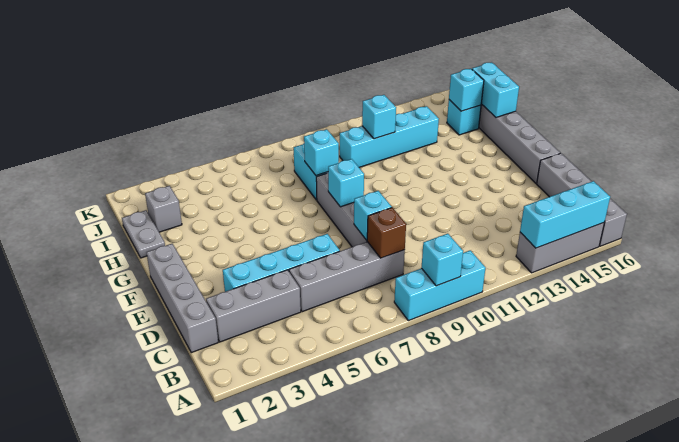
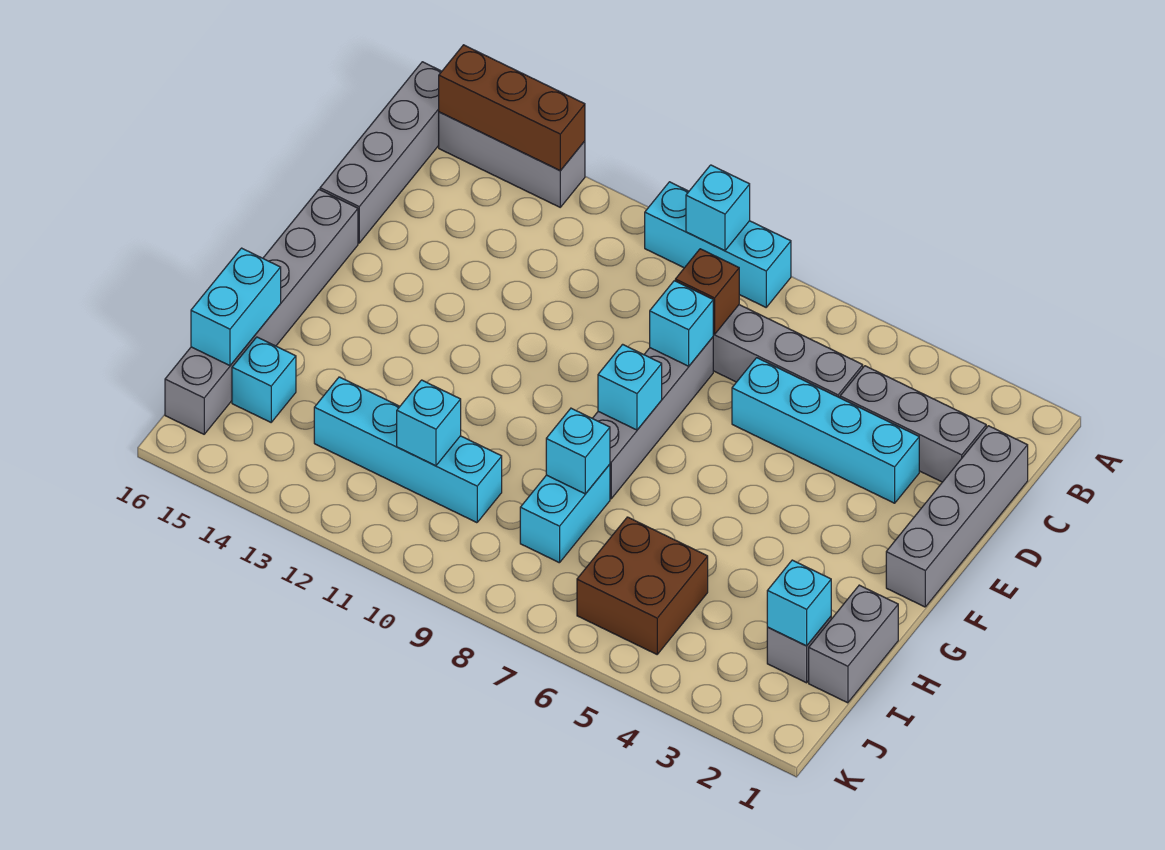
cyan brick A13:A15 level 2 -> brown brick A13:A15 level 2
grey plate H1:I1 level 1 -> grey brick H1:I1 level 1
none -> brown brick I5:J6 level 1
cyan brick I15 level 2 -> cyan brick I2 level 2

